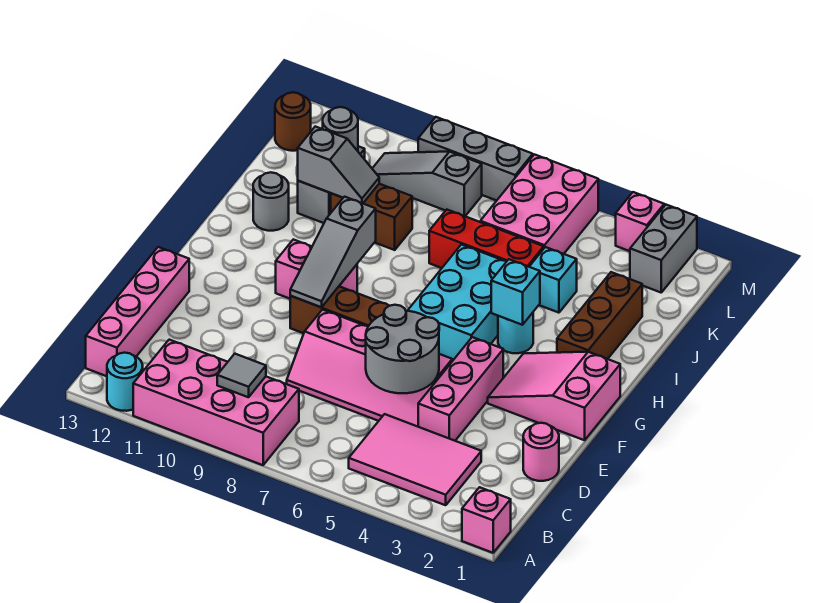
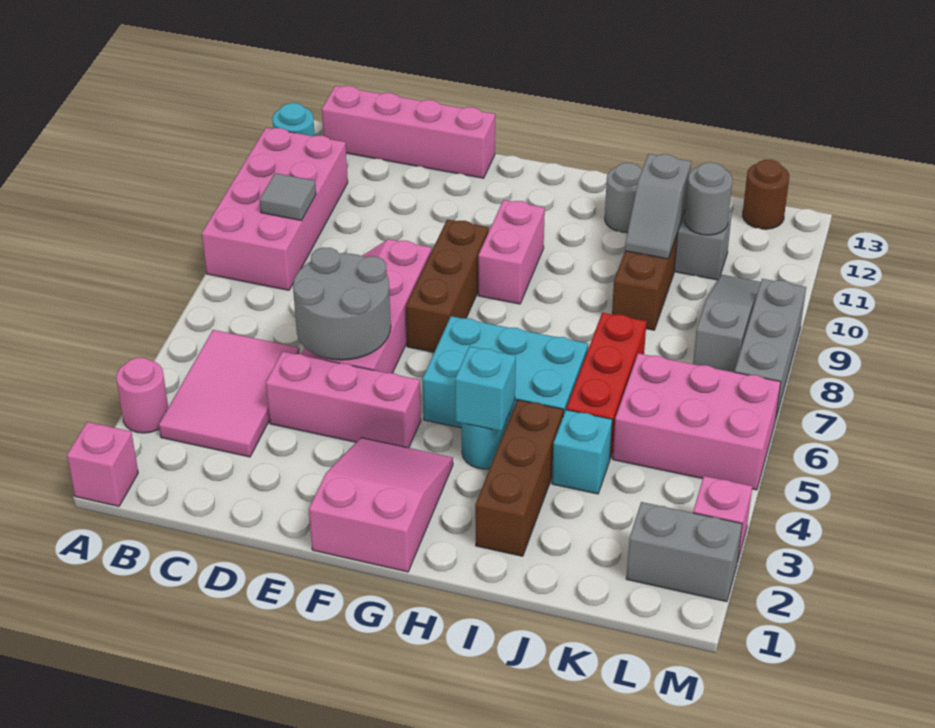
pink round brick D1 level 1 -> pink round brick A3 level 1
grey slope F9:H9 level 2 top H -> none
brown brick H2:J2 level 1 -> brown brick I2:I4 level 1

